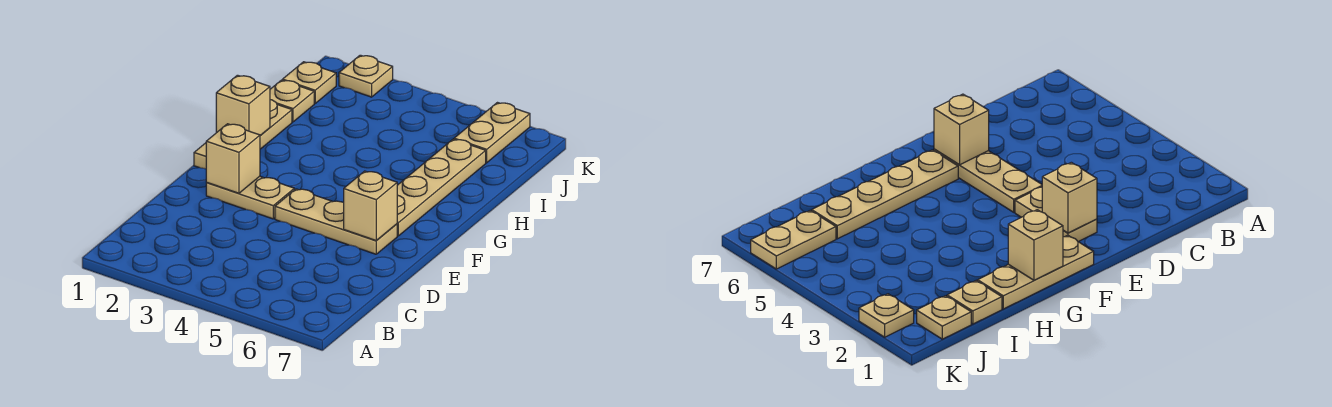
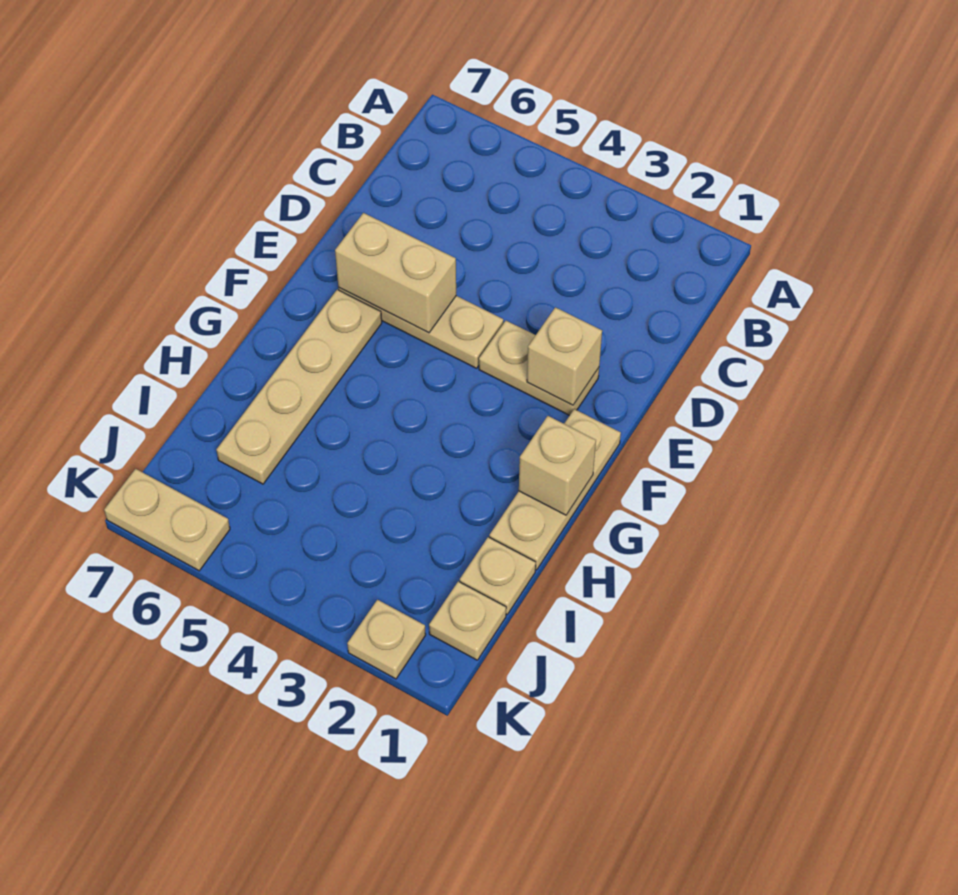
tan brick E6 level 2 -> tan brick E5:E6 level 2
tan plate J6:K6 level 1 -> tan plate K6:K7 level 1

